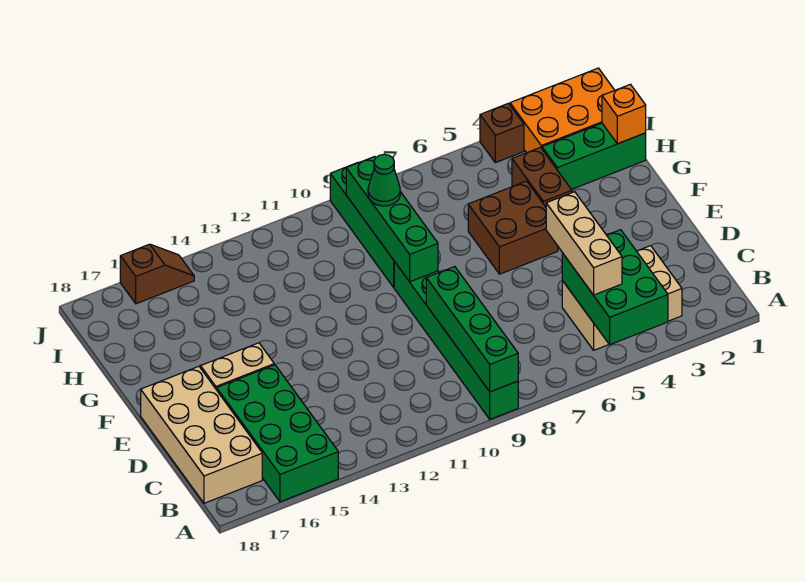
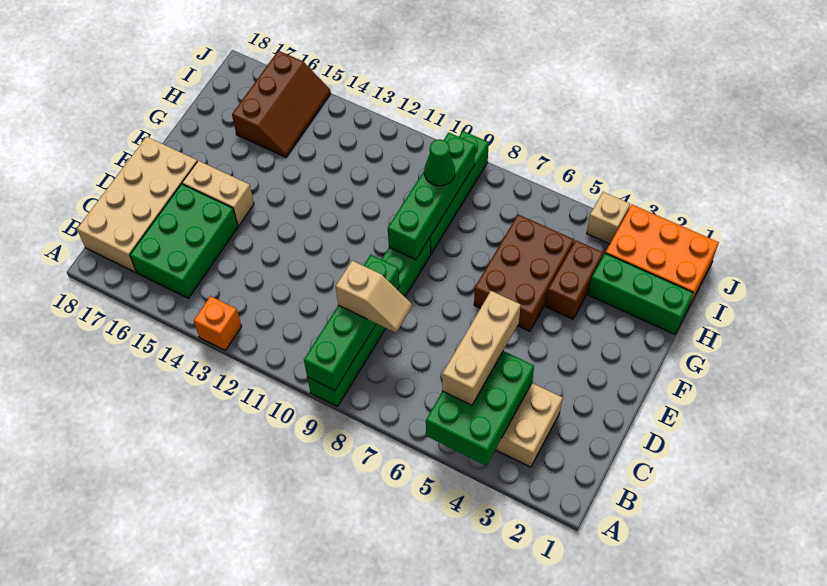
green brick A15:D16 level 1 -> green brick B15:D16 level 1
none -> tan slope C8:C9 level 3 top 9
brown brick F5:G6 level 1 -> brown brick F5:H6 level 1
orange brick H1 level 2 -> orange brick A13 level 1
brown brick J4 level 1 -> tan brick J4 level 1
brown slope J15:J16 level 1 top 16 -> brown slope H15:J16 level 1 top 16

